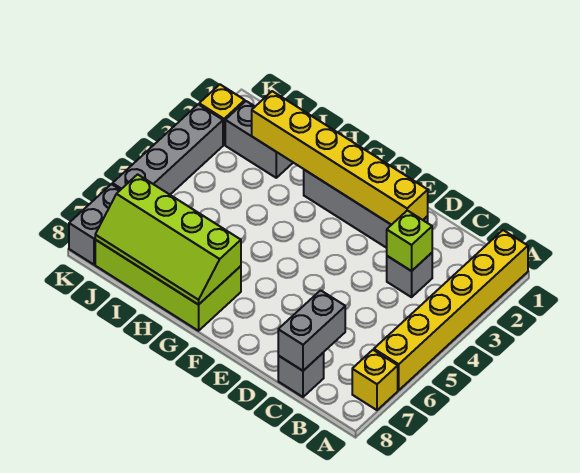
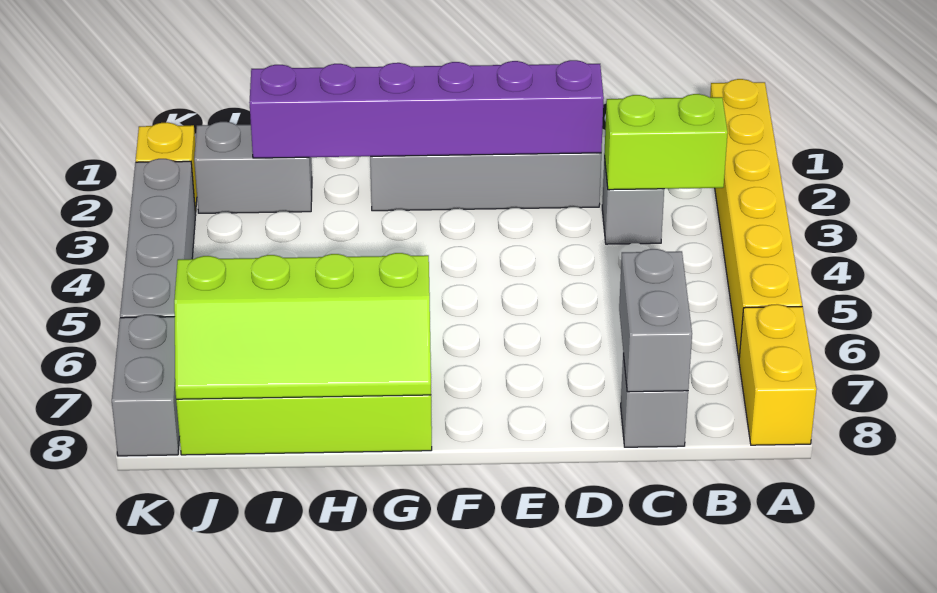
yellow brick A7 level 1 -> yellow brick A7:A8 level 1
lime brick C3 level 2 -> lime brick B3:C3 level 2
yellow brick D2:I2 level 2 -> purple brick D2:I2 level 2

